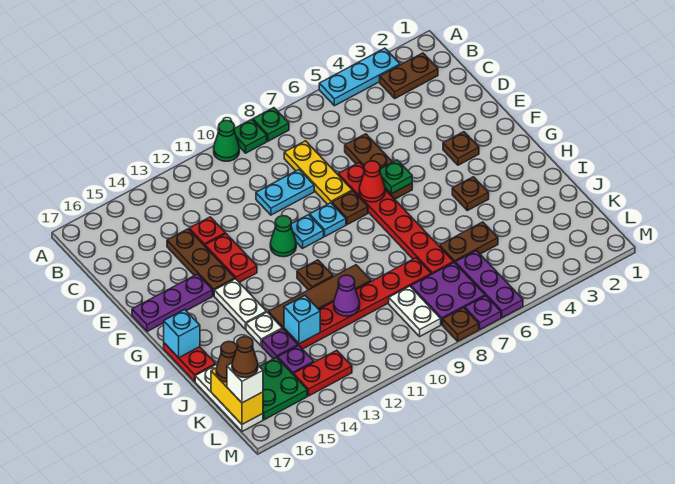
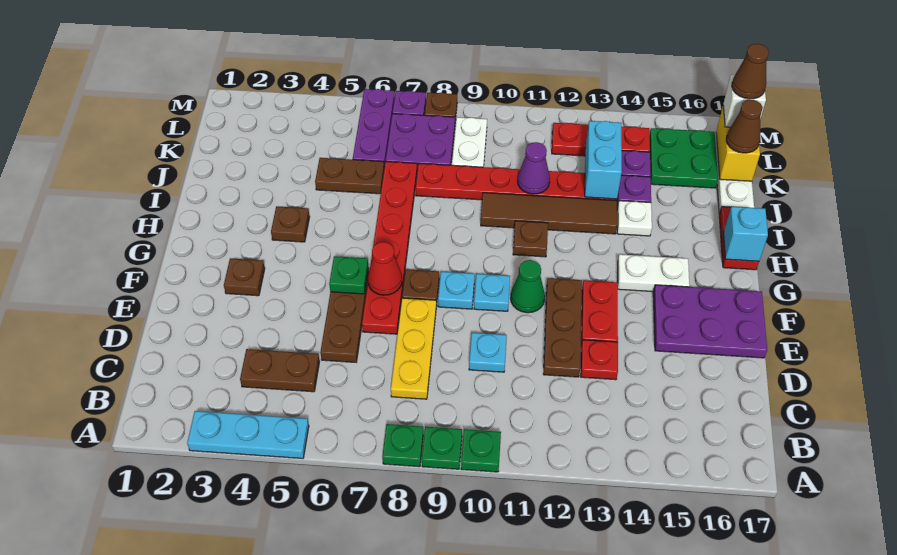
green cone A10 level 1 -> green plate A10 level 1
brown plate B2:B3 level 1 -> brown plate C4:C5 level 1
cyan plate D9:D10 level 1 -> cyan plate D10 level 1
brown plate D14:F14 level 1 -> brown plate D12:F12 level 1
purple plate F15:F17 level 1 -> purple plate E15:F17 level 1
white plate G14:H14 level 1 -> white plate G14:G15 level 1
cyan brick J13 level 2 -> cyan brick J13:K13 level 2
red plate L13:L14 level 1 -> red plate L12:L14 level 1

